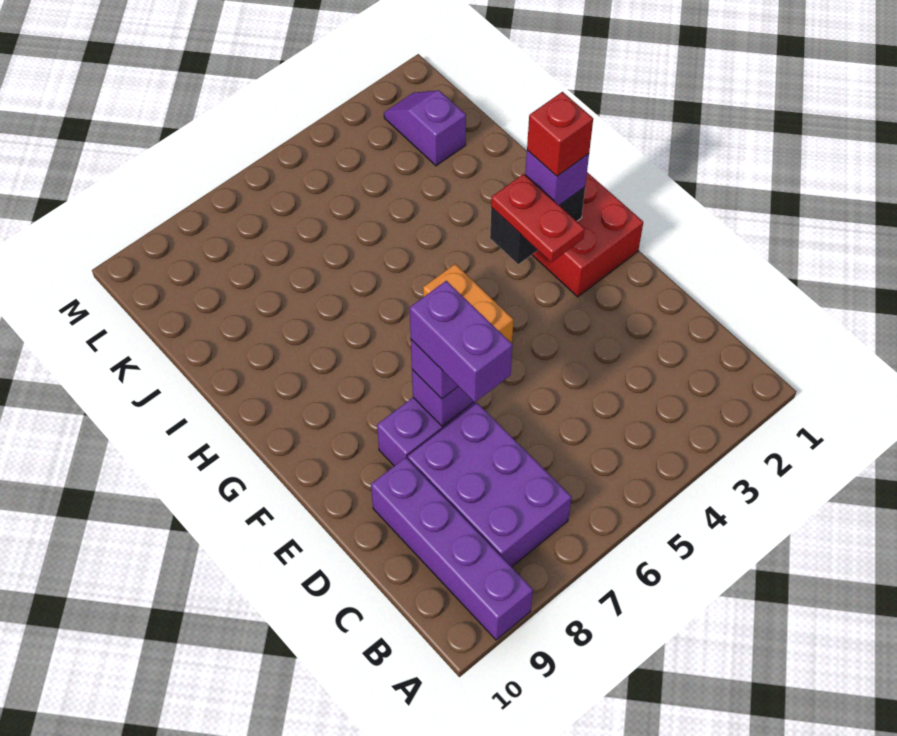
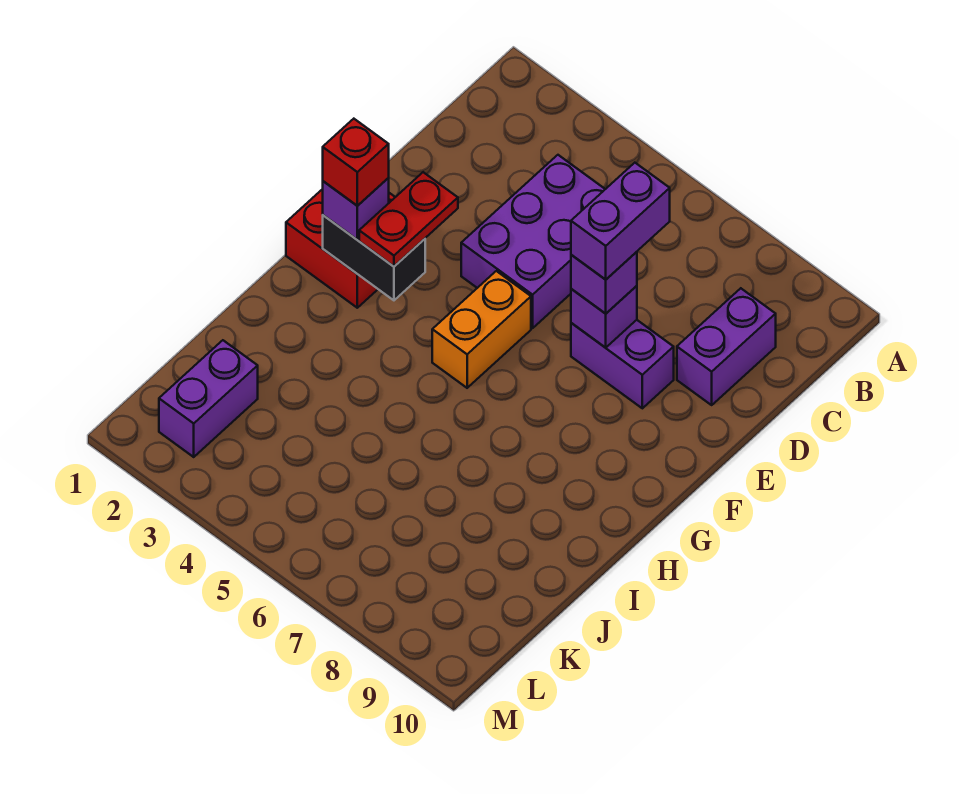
purple brick A9:D9 level 1 -> purple brick C9:D9 level 1
purple brick B7:D8 level 1 -> purple brick C4:E5 level 1
purple slope K2:L2 level 1 top K -> purple brick K2:L2 level 1

